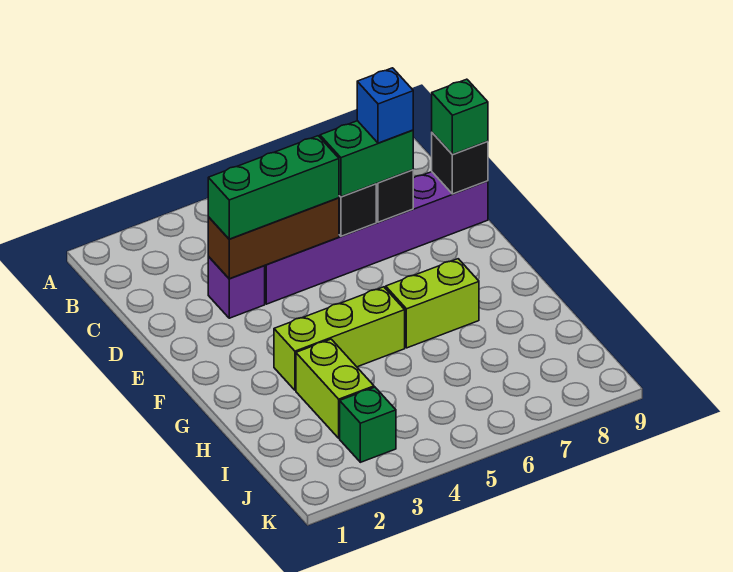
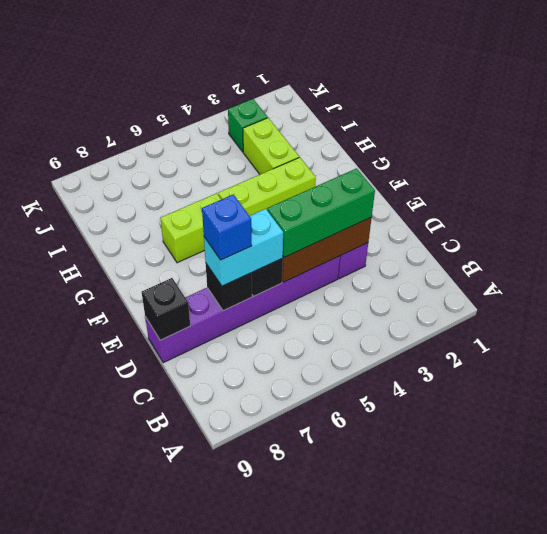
green brick D6:D7 level 3 -> cyan brick D6:D7 level 3
green brick D9 level 3 -> none

